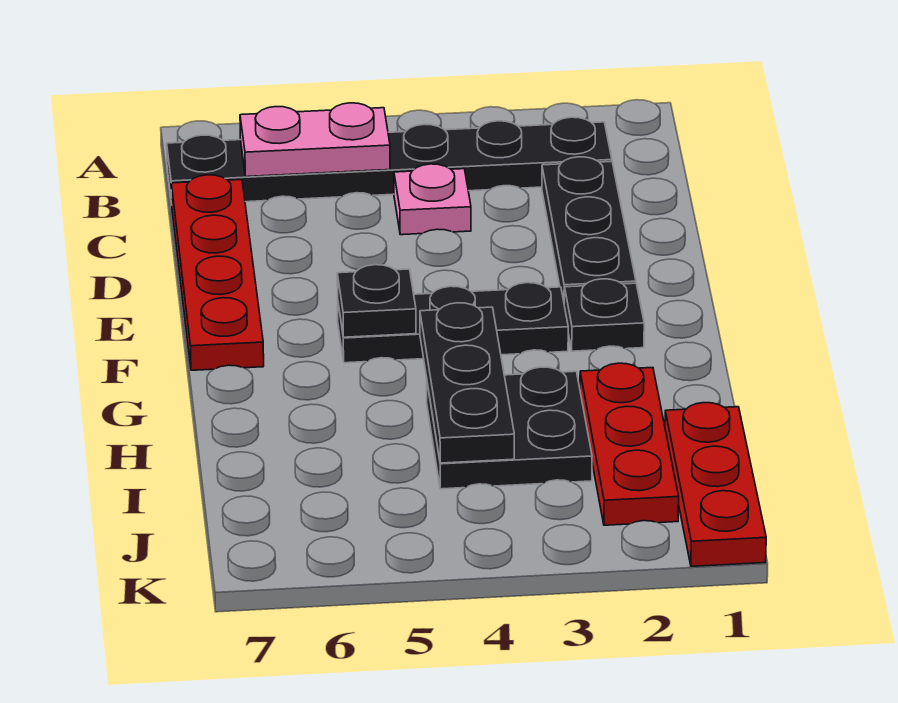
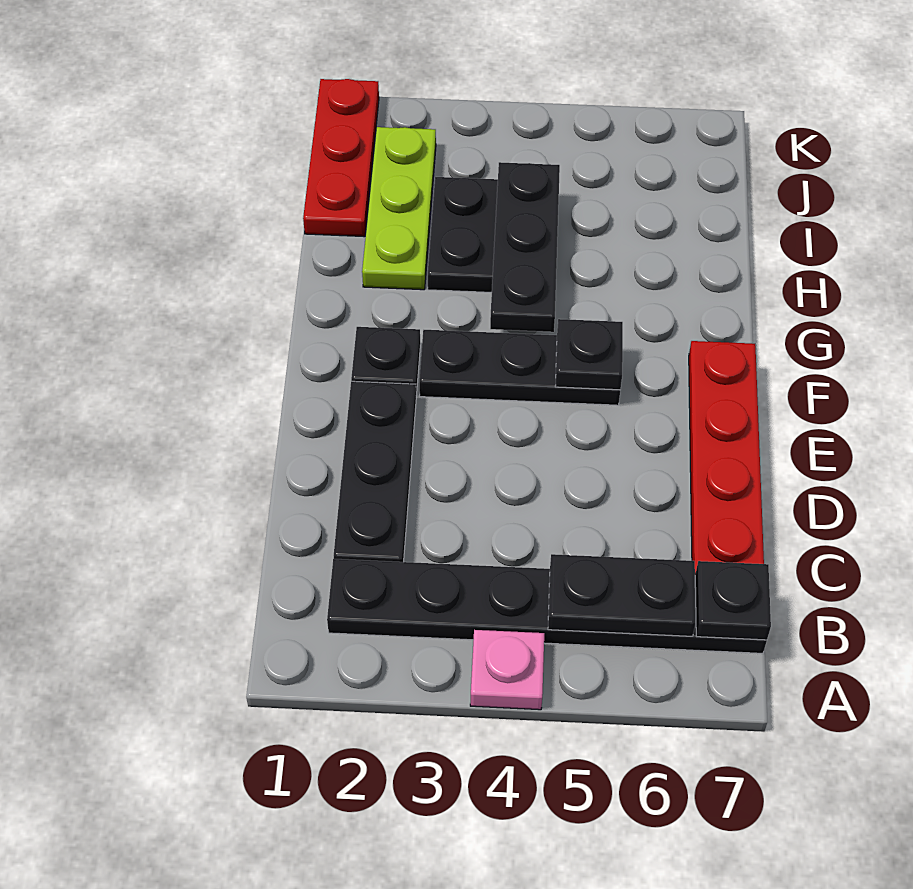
pink plate B5:B6 level 2 -> black plate B5:B6 level 2
none -> black plate B7 level 2
pink plate C4 level 1 -> pink plate A4 level 1
red plate H2:J2 level 1 -> lime plate H2:J2 level 1

